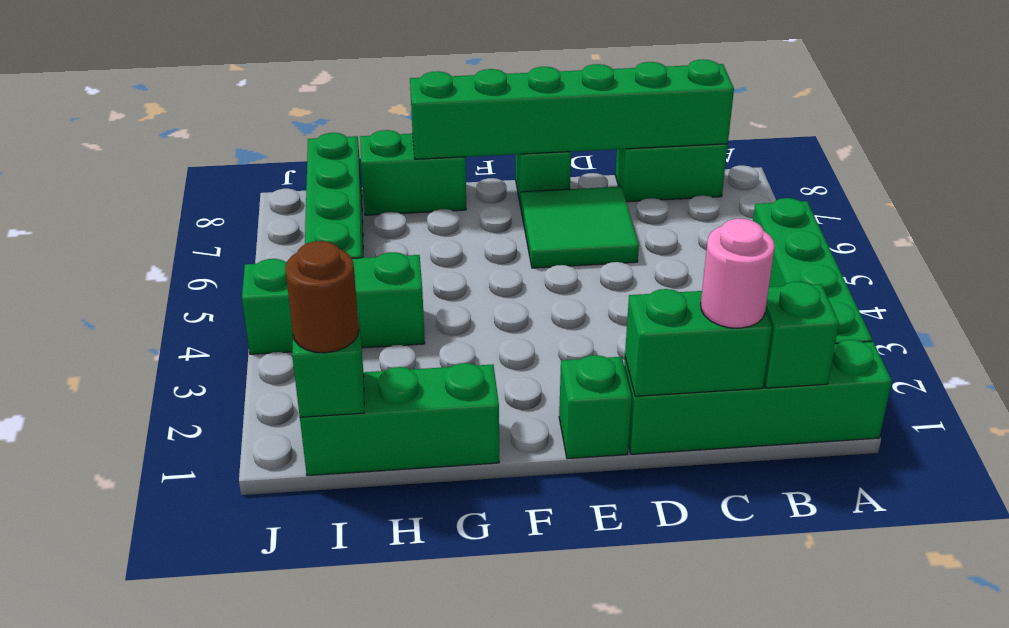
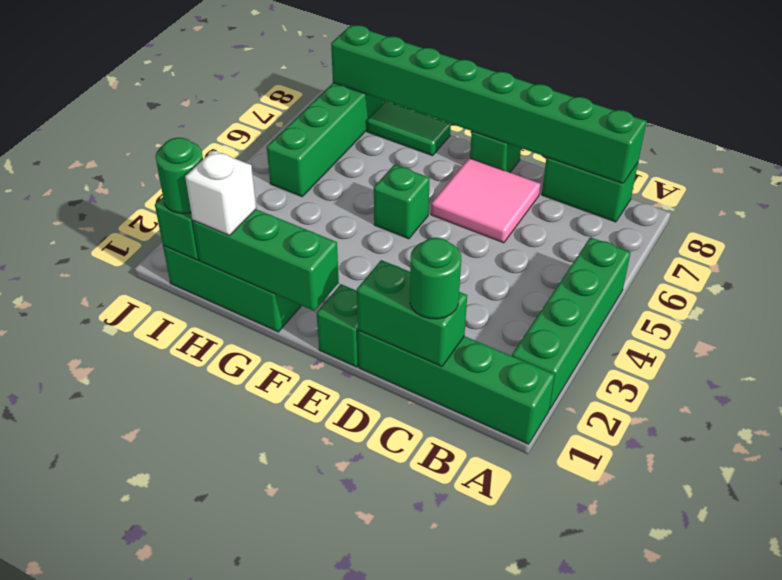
green brick B1 level 2 -> green brick F5 level 1
green brick B8:G8 level 2 -> green brick B8:I8 level 2
pink round brick C1 level 3 -> green round brick C1 level 3
green tile D6:E7 level 1 -> pink tile D6:E7 level 1
green brick G8:H8 level 1 -> green tile G8:H8 level 1
none -> white brick H1 level 3
green brick H4:J4 level 1 -> green brick F1:H1 level 2
brown round brick I1 level 3 -> green round brick I1 level 3

